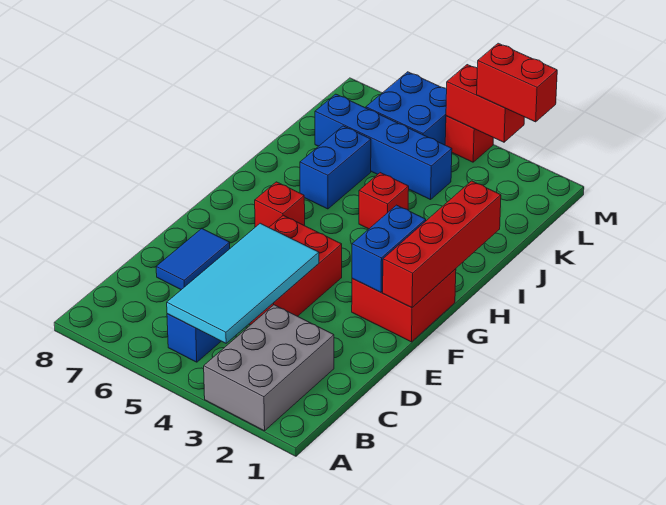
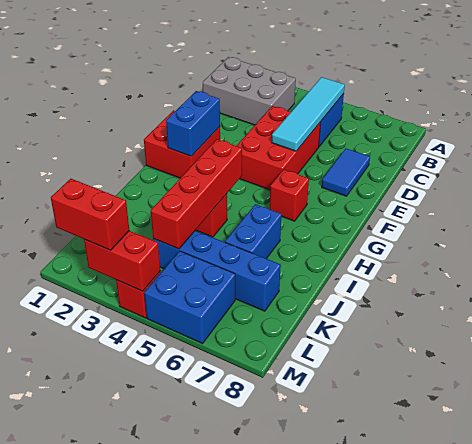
grey brick A2:C3 level 1 -> grey brick B1:C3 level 1
cyan tile B4:E5 level 2 -> cyan tile B5:E5 level 2
red brick F1:I1 level 2 -> red brick H4:K4 level 2

